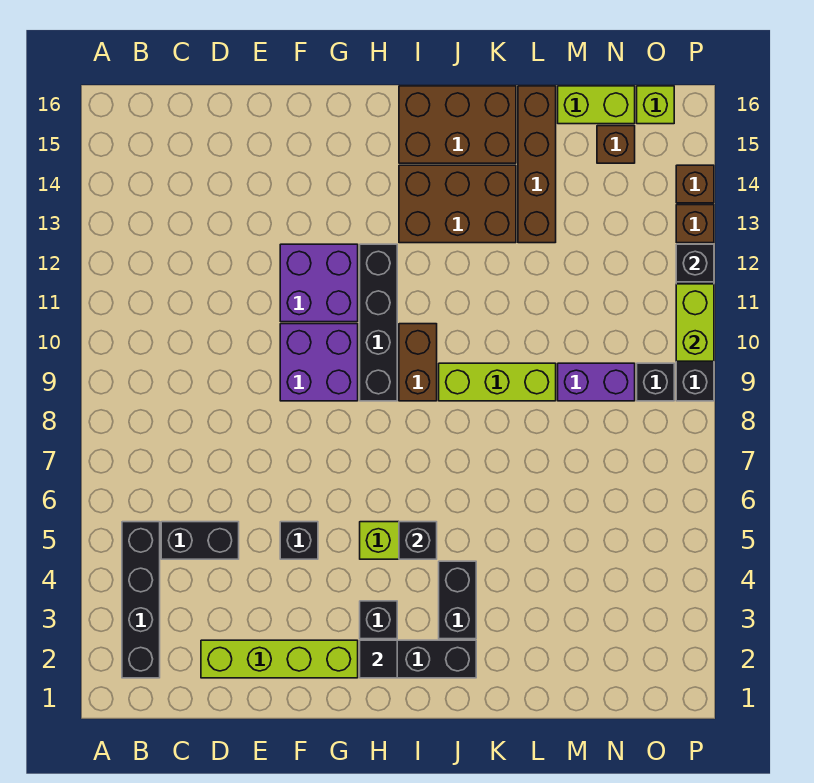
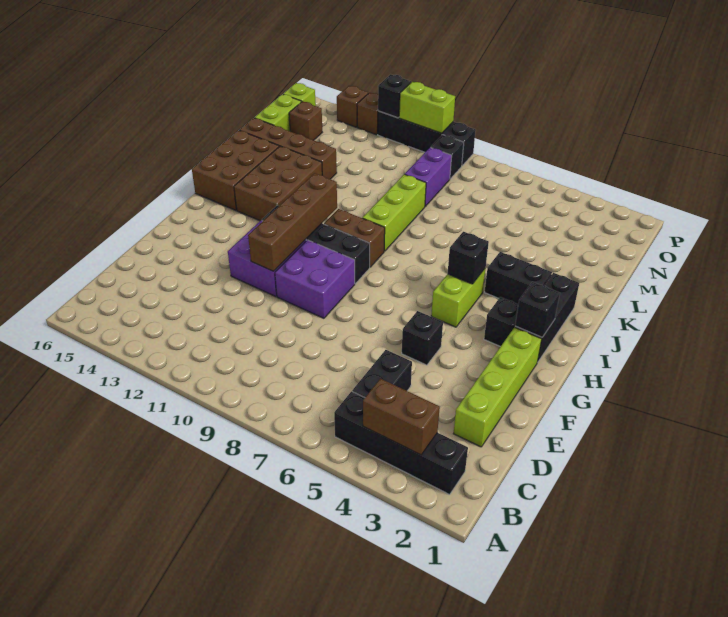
none -> brown brick B3:B4 level 2
none -> brown brick F11:I11 level 2
black tile H2 level 2 -> black brick H2 level 2

